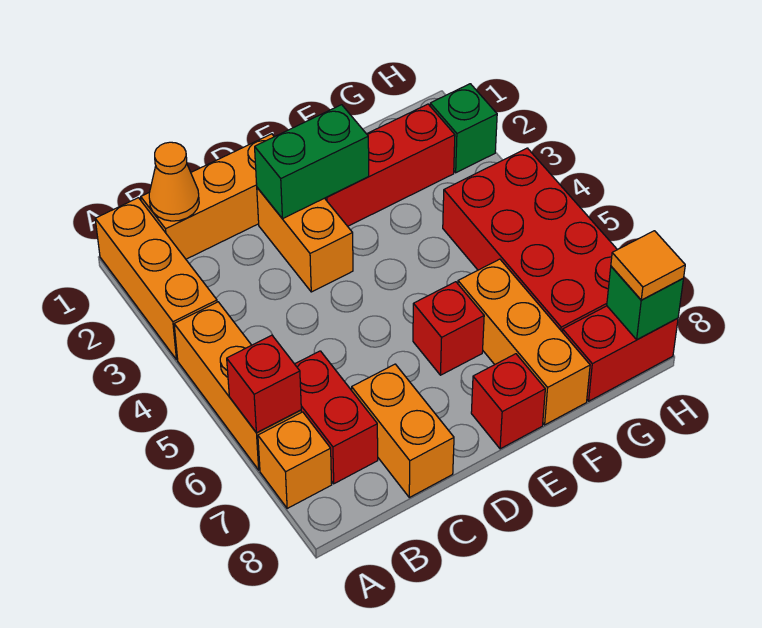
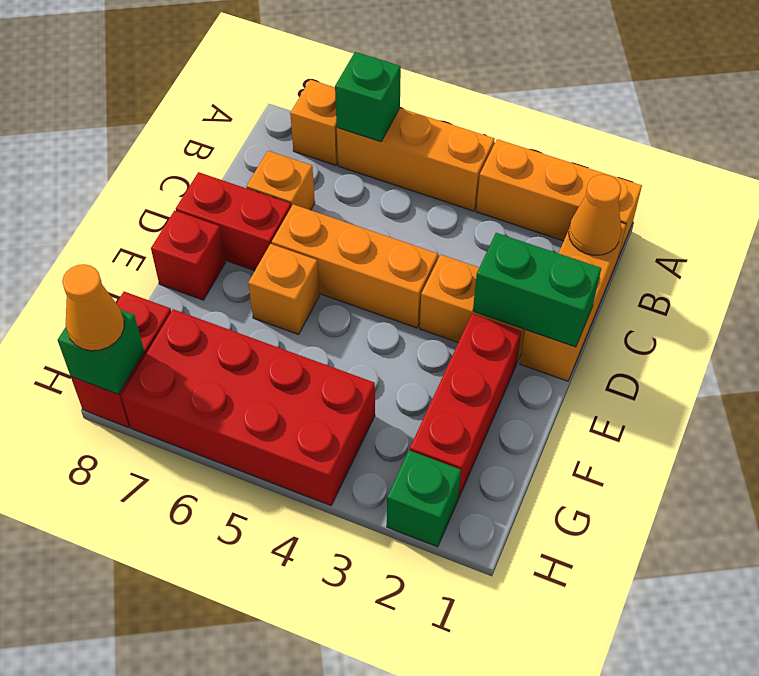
red brick A6 level 2 -> green brick A6 level 2
red brick B6:B7 level 1 -> red brick D7:D8 level 1
orange brick C7:C8 level 1 -> orange brick C7 level 1
green brick D2:E2 level 2 -> green brick D1:D2 level 2
red brick E6 level 1 -> orange brick E6 level 1
orange brick F6:F8 level 1 -> orange brick D4:D6 level 1
orange tile H8 level 3 -> orange cone H8 level 3

